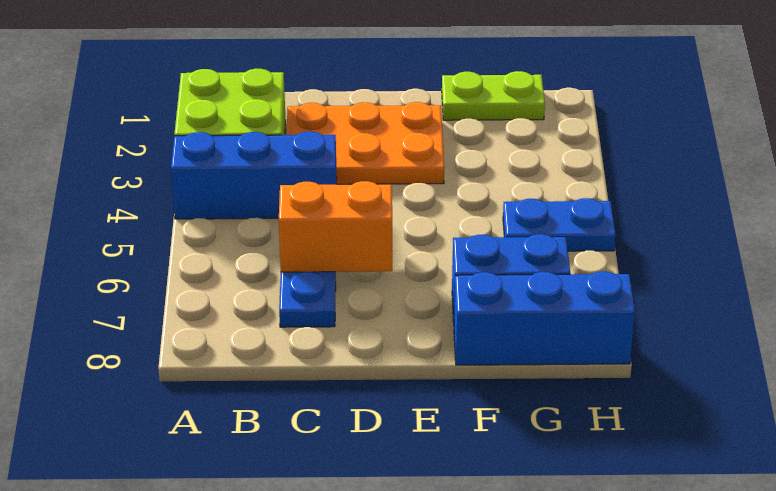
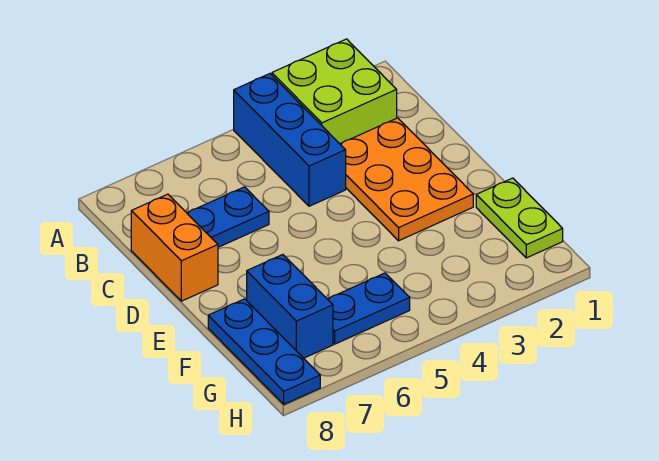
orange brick C6:D6 level 2 -> orange brick C8:D8 level 1
blue brick F8:H8 level 1 -> blue plate F8:H8 level 1
blue plate G5:H5 level 1 -> blue plate G5:G6 level 1

